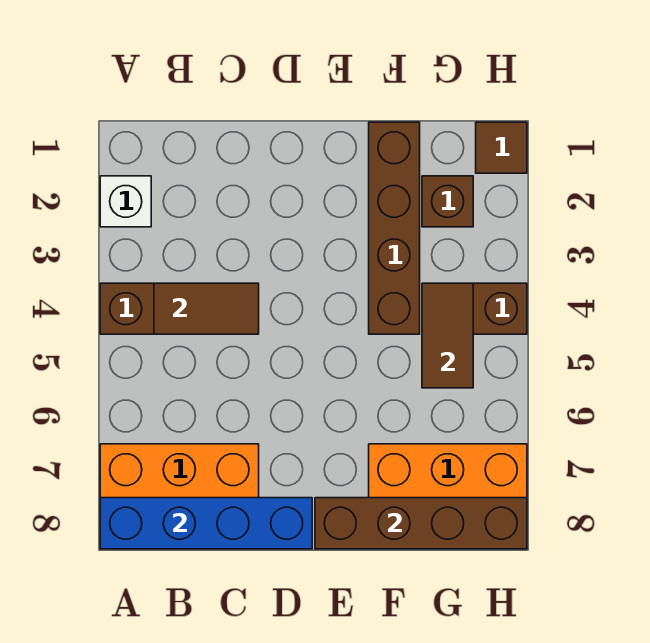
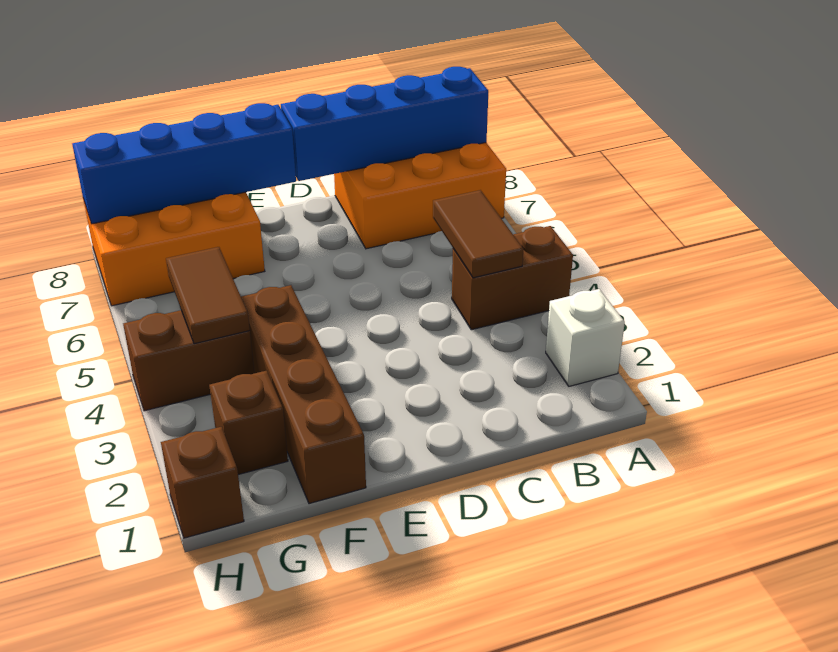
brown tile B4:C4 level 2 -> brown tile B4:B5 level 2
brown brick E8:H8 level 2 -> blue brick E8:H8 level 2
brown tile H1 level 1 -> brown brick H1 level 1

